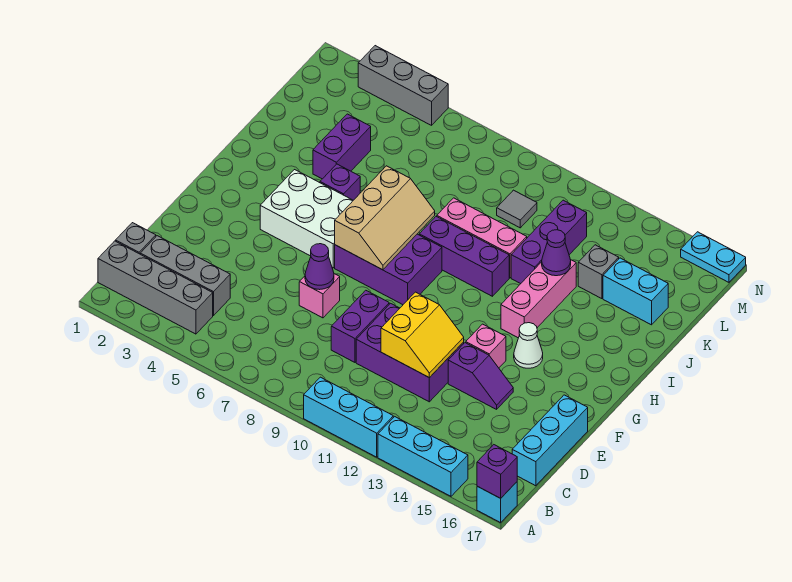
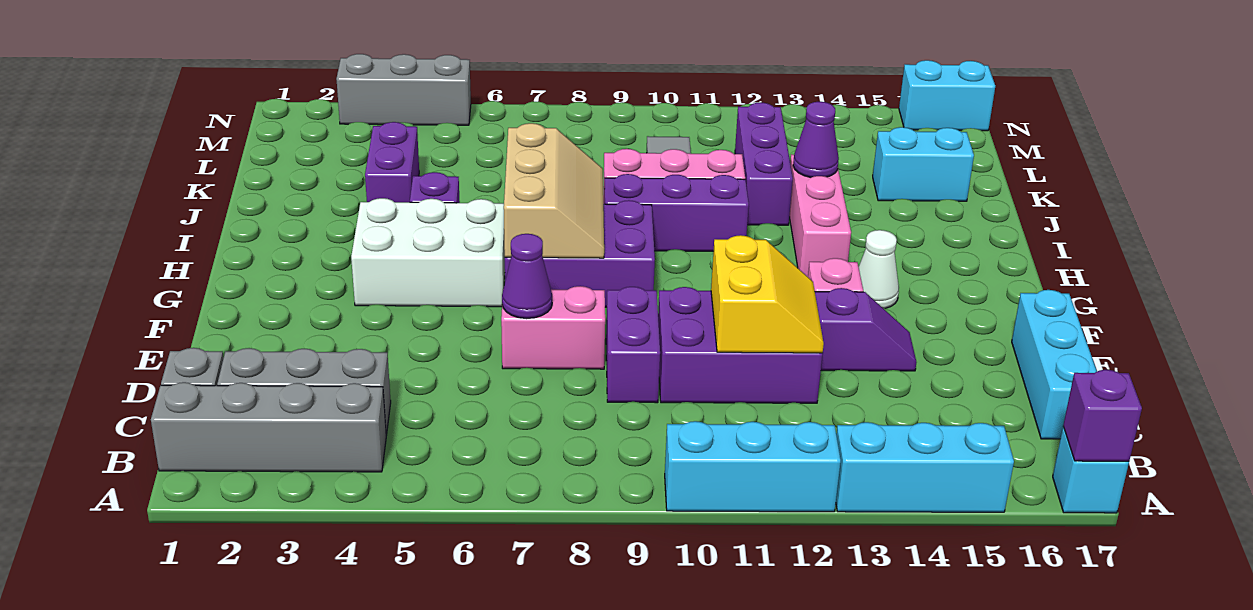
pink brick E7 level 1 -> pink brick E7:E8 level 1
grey brick K14 level 1 -> none
cyan plate N16:N17 level 1 -> cyan brick N16:N17 level 1

